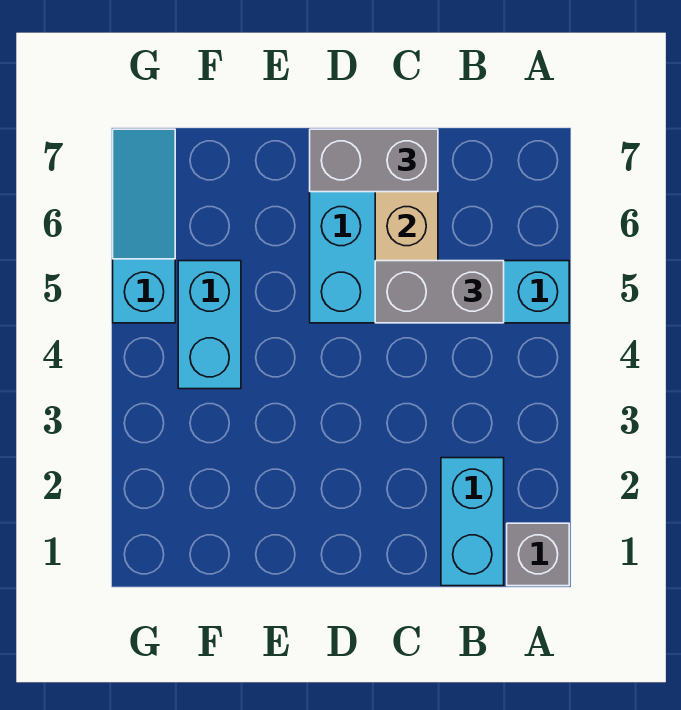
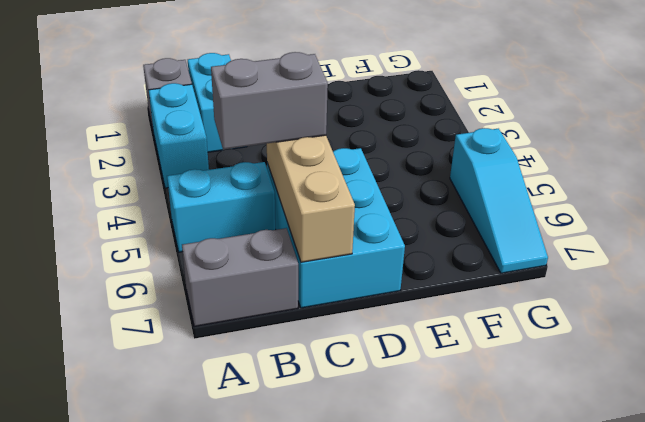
grey brick C7:D7 level 3 -> grey brick A7:B7 level 1
cyan brick F4:F5 level 1 -> cyan brick A2:A3 level 1

